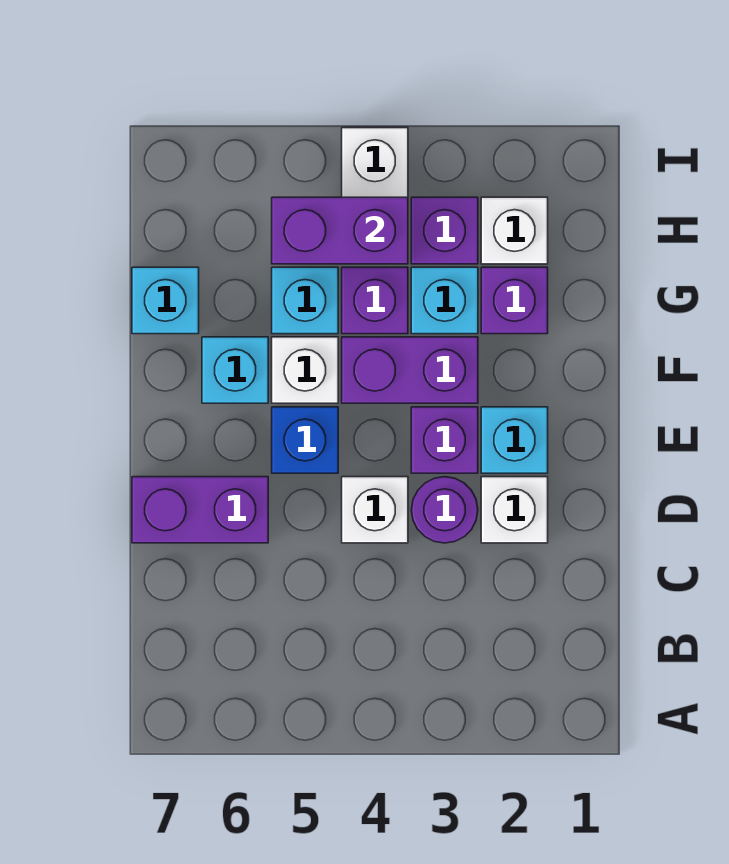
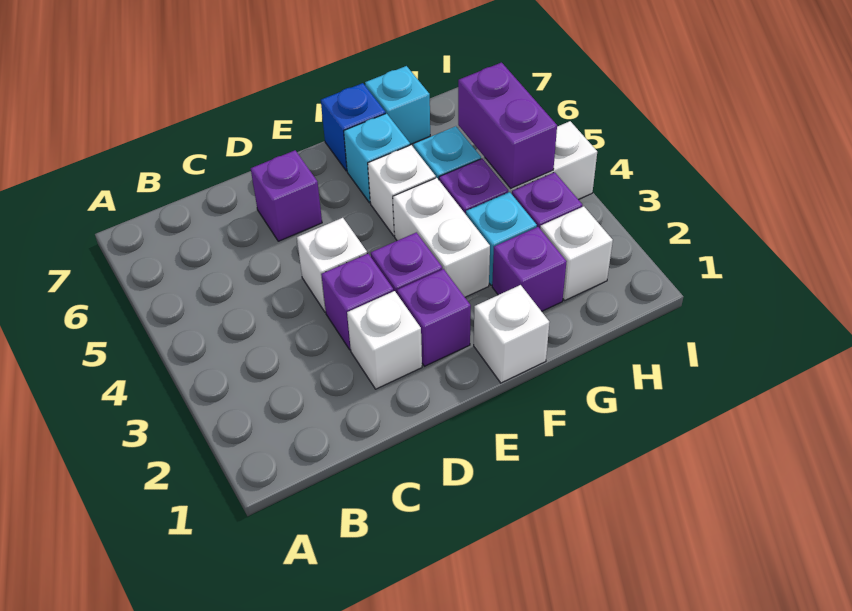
purple round brick D3 level 1 -> purple brick D3 level 1
purple brick D6:D7 level 1 -> purple brick D6 level 1
cyan brick E2 level 1 -> purple brick E2 level 1
blue brick E5 level 1 -> blue brick F7 level 1
none -> white brick F1 level 1
purple brick F3:F4 level 1 -> white brick F3:F4 level 1

